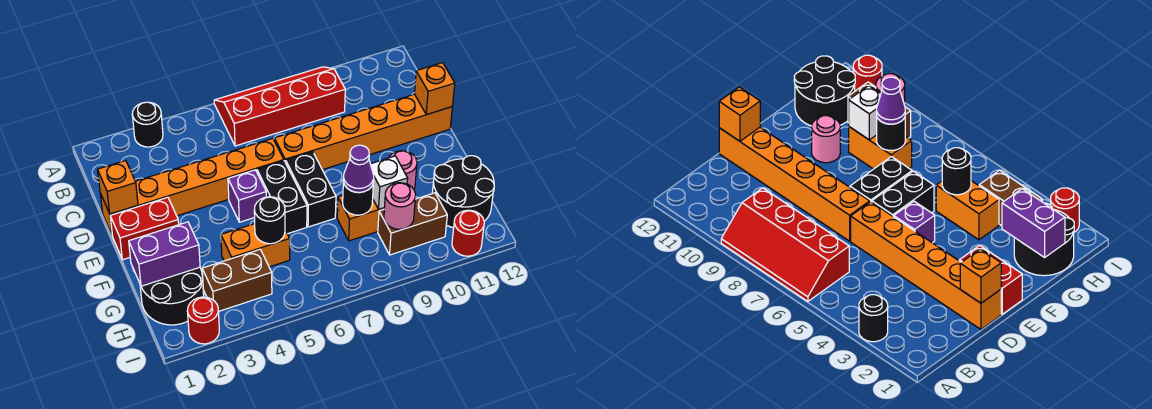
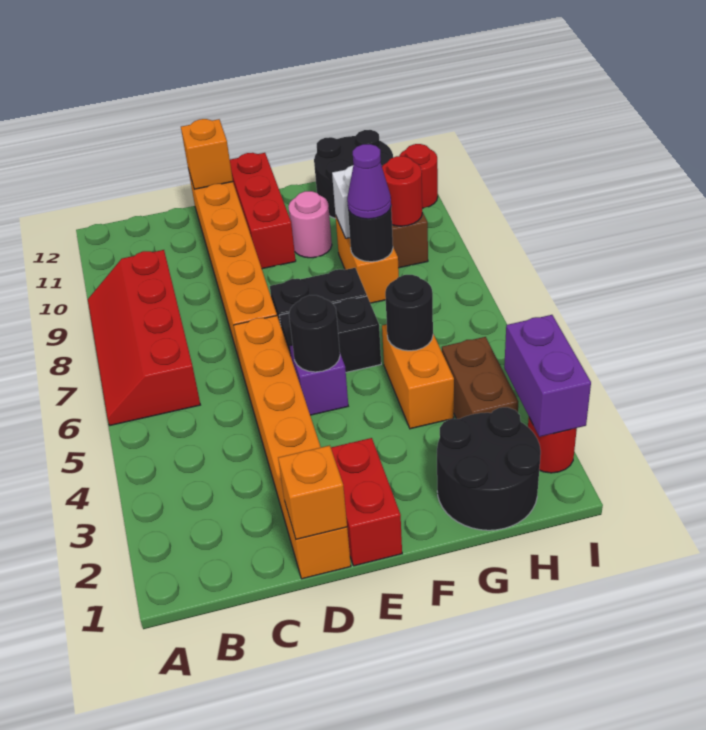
black round brick A3 level 1 -> black round brick E5 level 2
none -> red brick E10:E12 level 1
purple brick G1:G2 level 2 -> purple brick I2:I3 level 2
pink round brick H9 level 2 -> red round brick H9 level 2

